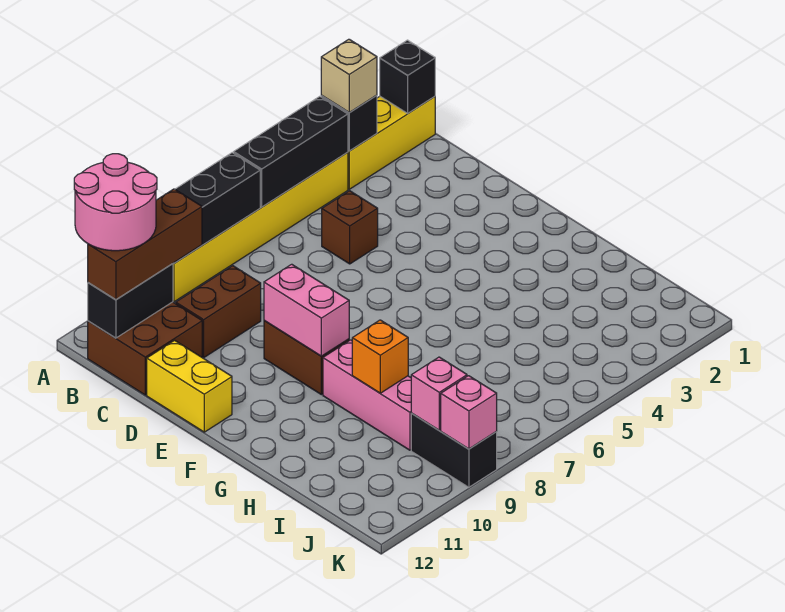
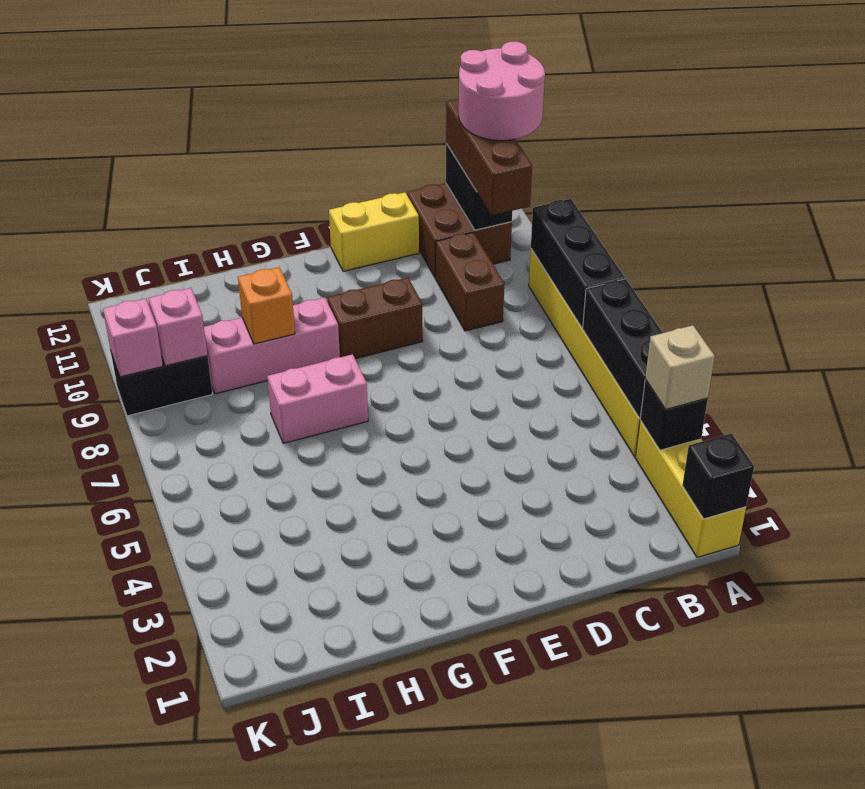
brown brick C5 level 1 -> none
pink brick E9:F9 level 2 -> pink brick G7:H7 level 1

